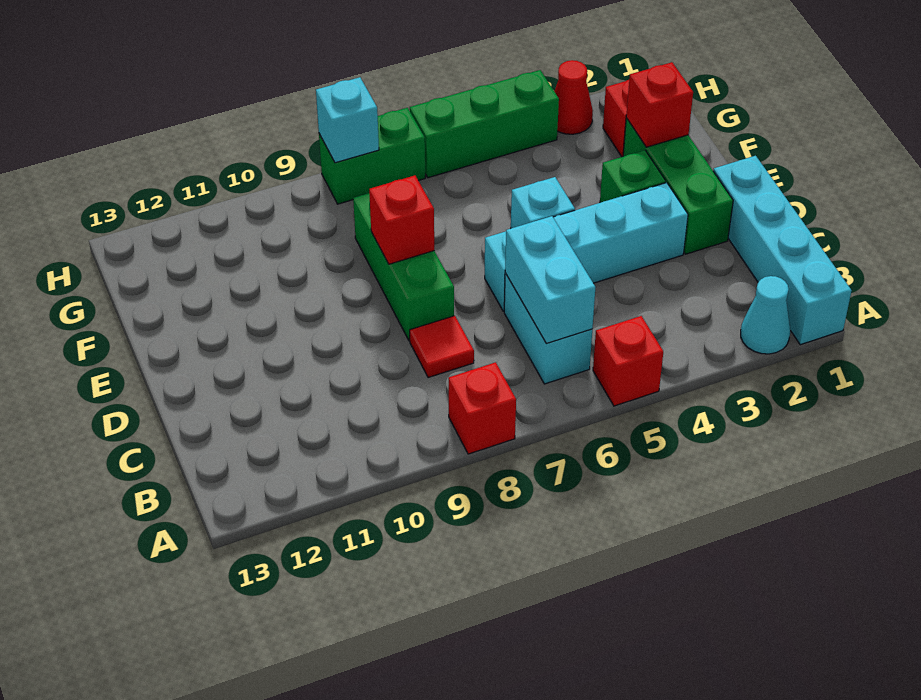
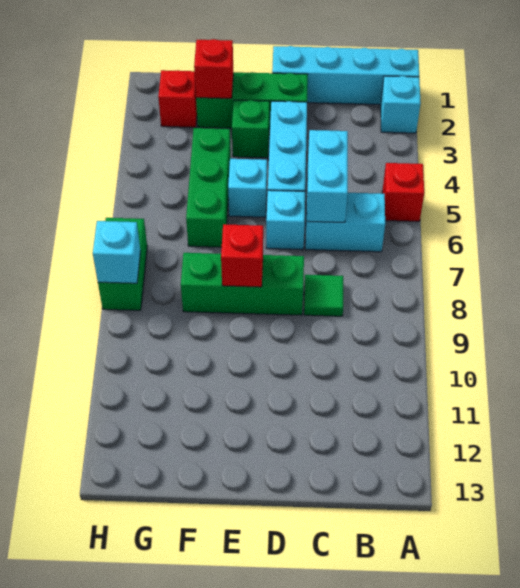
cyan cone A2 level 1 -> cyan brick A2 level 1
red brick A8 level 1 -> none
cyan brick B6:C6 level 2 -> cyan brick C5:C6 level 2
red tile C8 level 1 -> green tile C8 level 1
red cone H3 level 1 -> none
green brick H4:H6 level 1 -> green brick F4:F6 level 1

